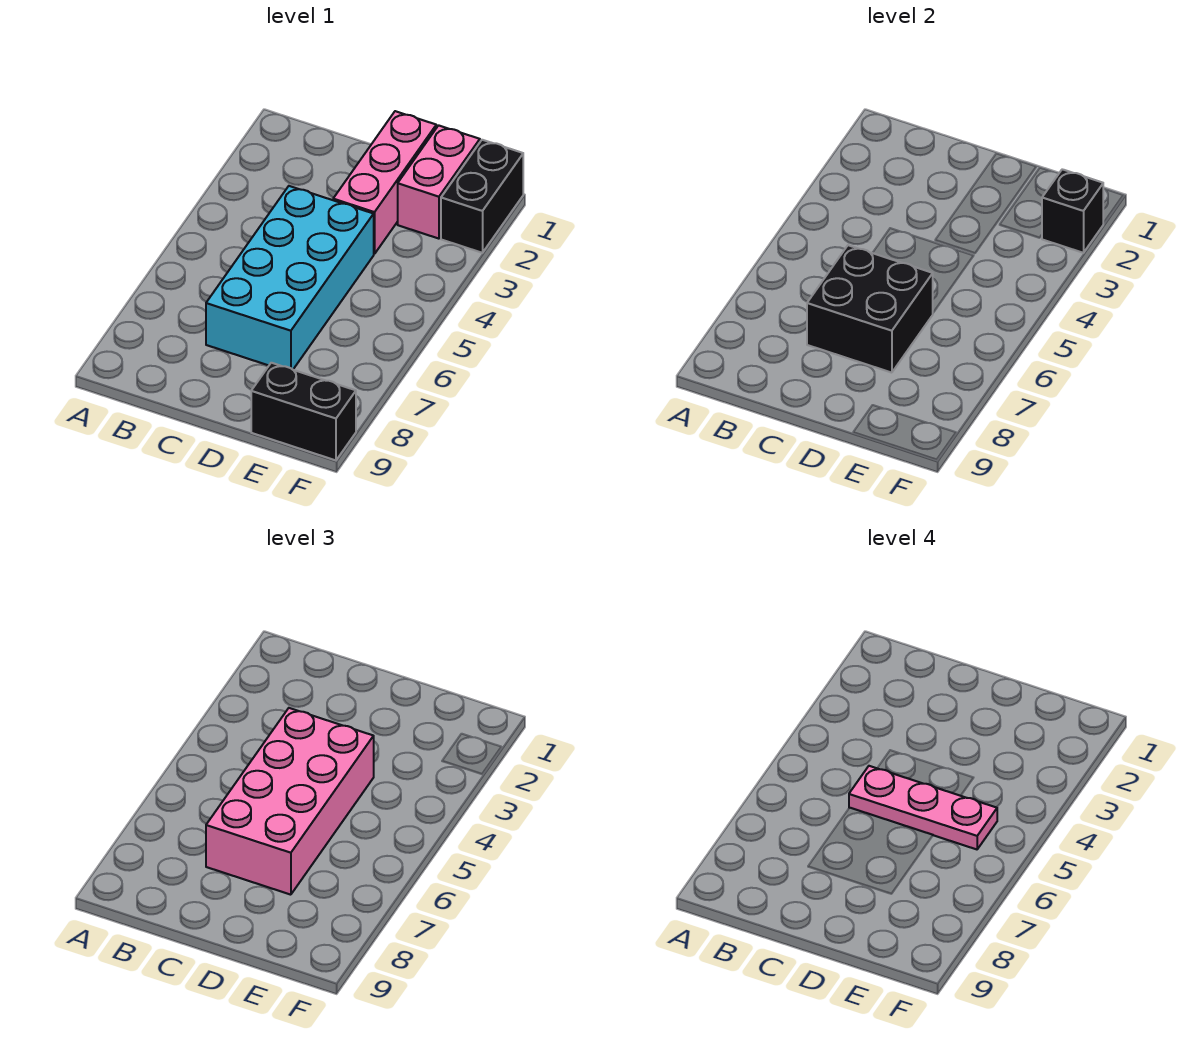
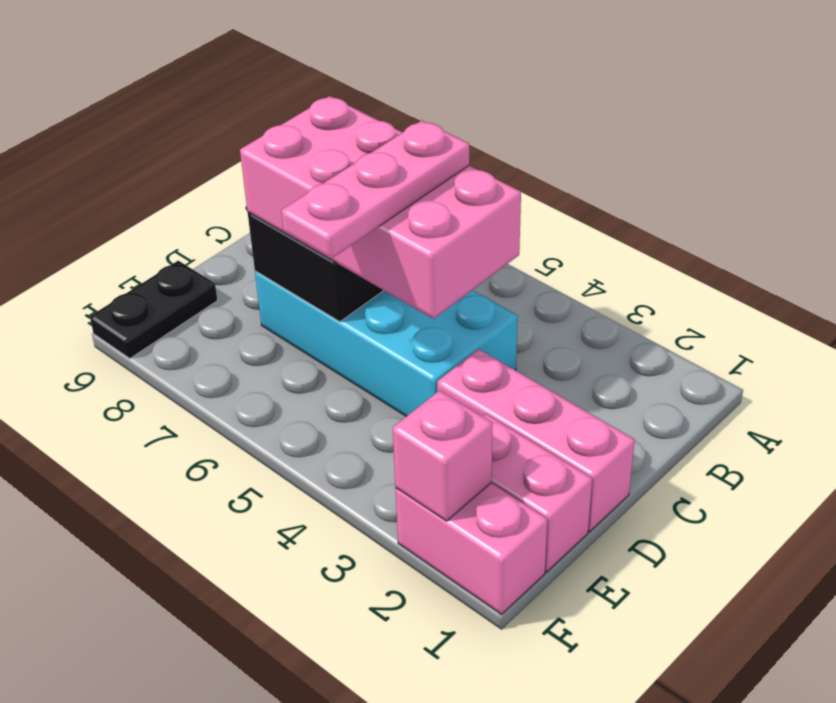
black brick E9:F9 level 1 -> black plate E9:F9 level 1
black brick F1:F2 level 1 -> pink brick F1:F2 level 1
black brick F2 level 2 -> pink brick F2 level 2

